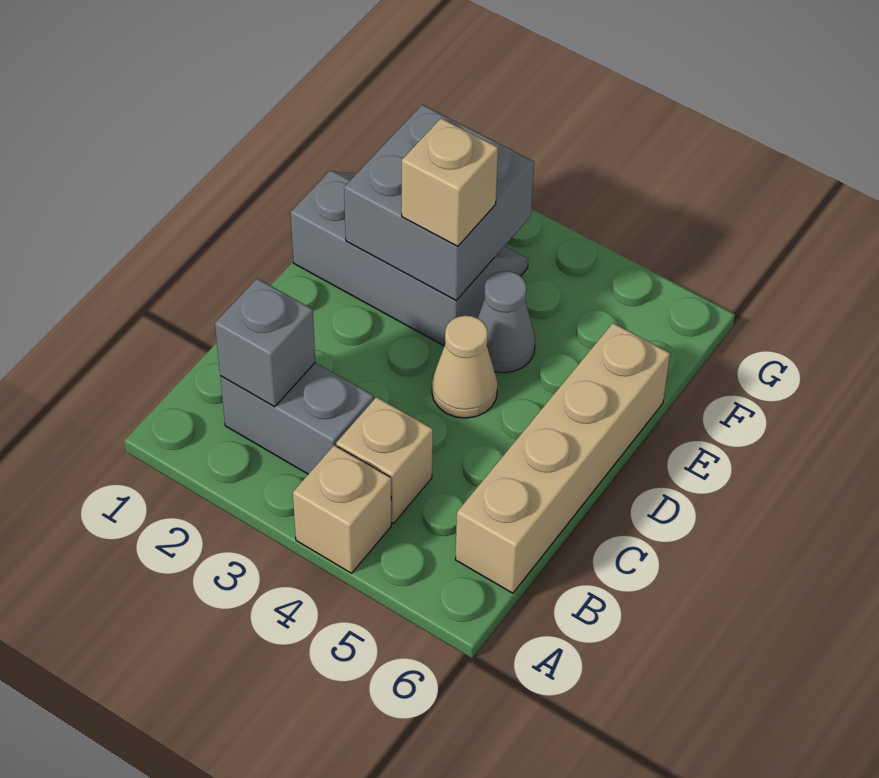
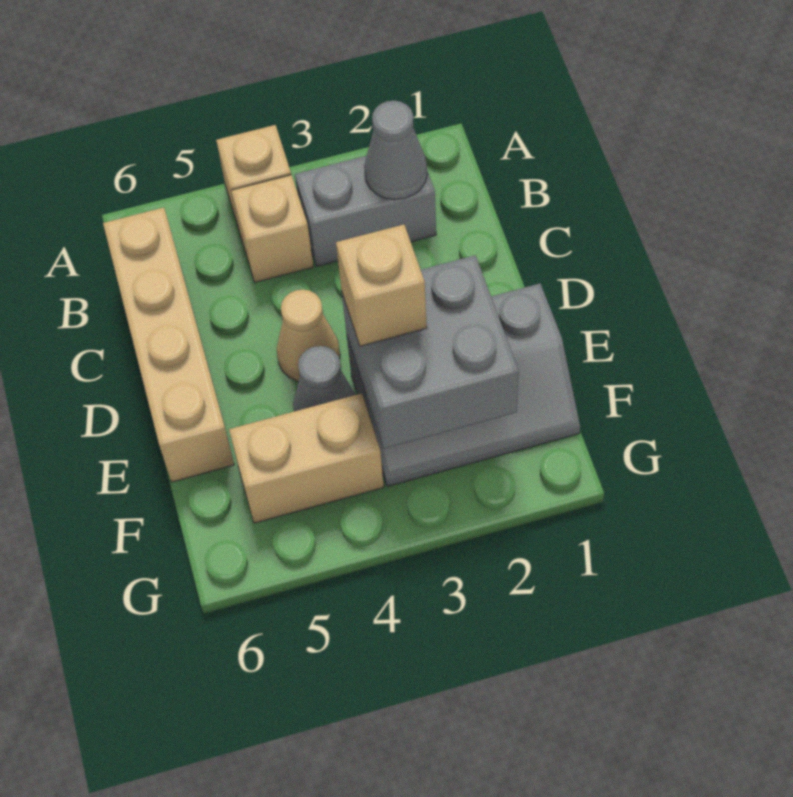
grey brick B2 level 2 -> grey cone B2 level 2
none -> tan brick F4:F5 level 1

